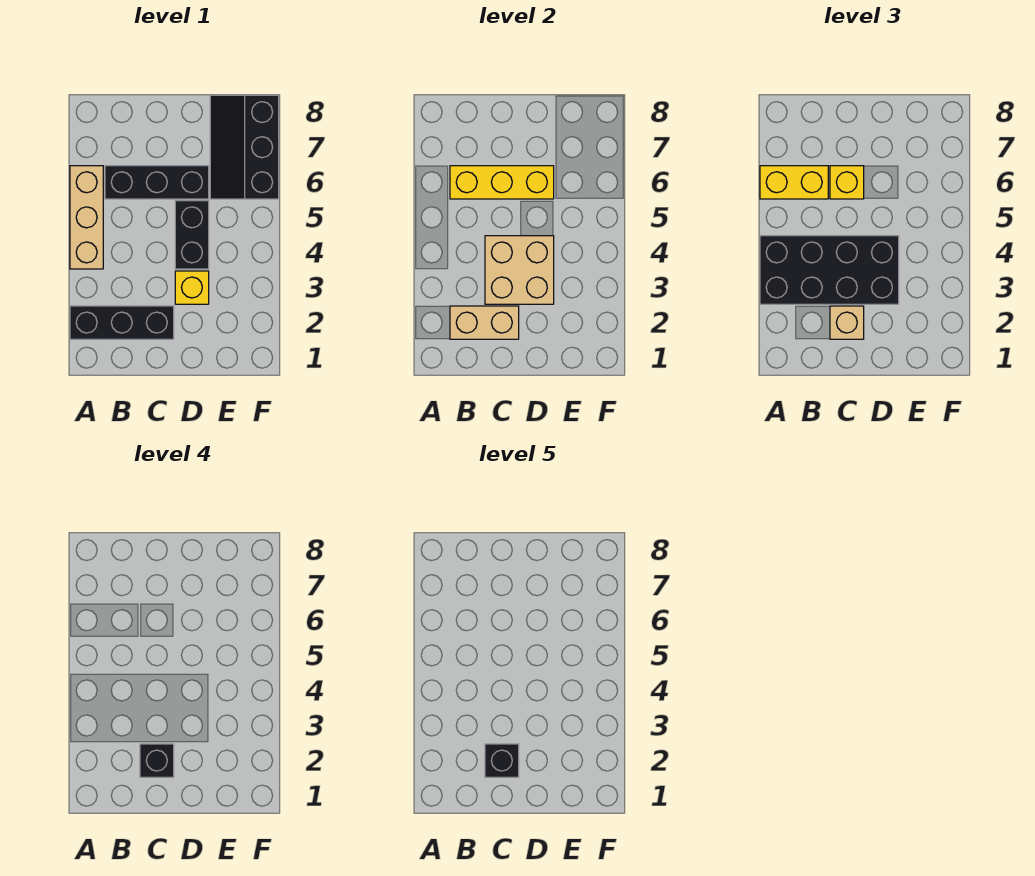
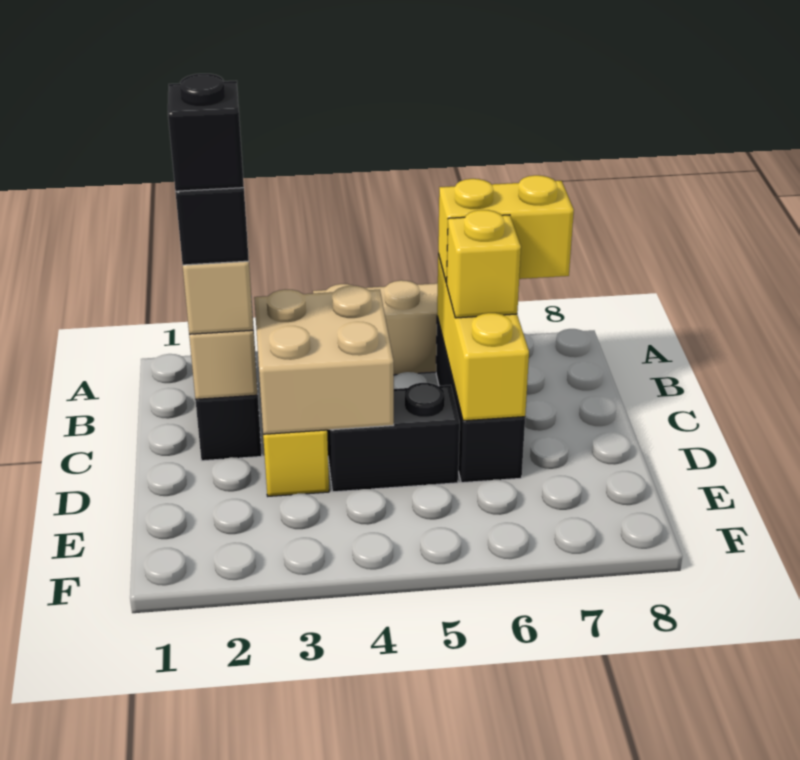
black brick A3:D4 level 3 -> none
yellow brick A6:B6 level 3 -> yellow brick B6:B7 level 3
black slope E6:F8 level 1 top F -> none

